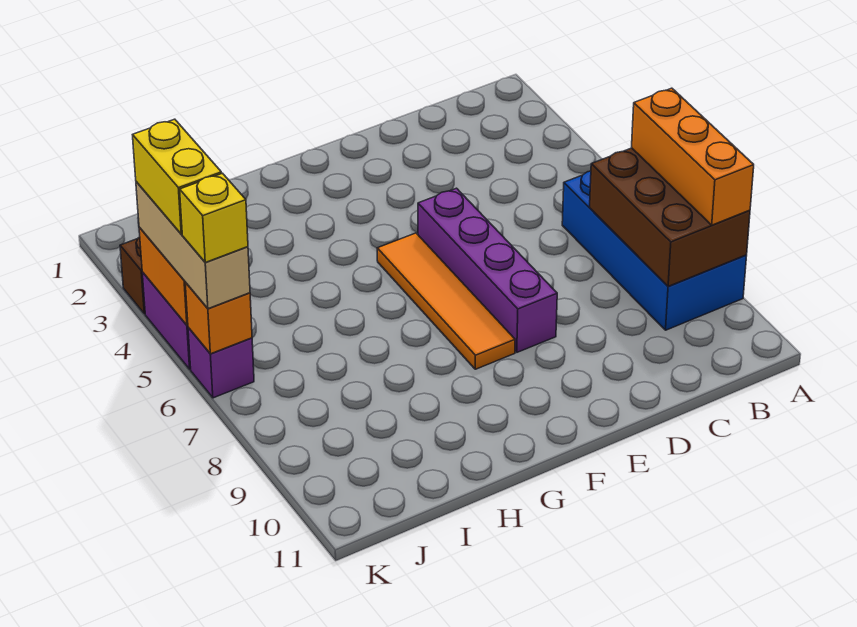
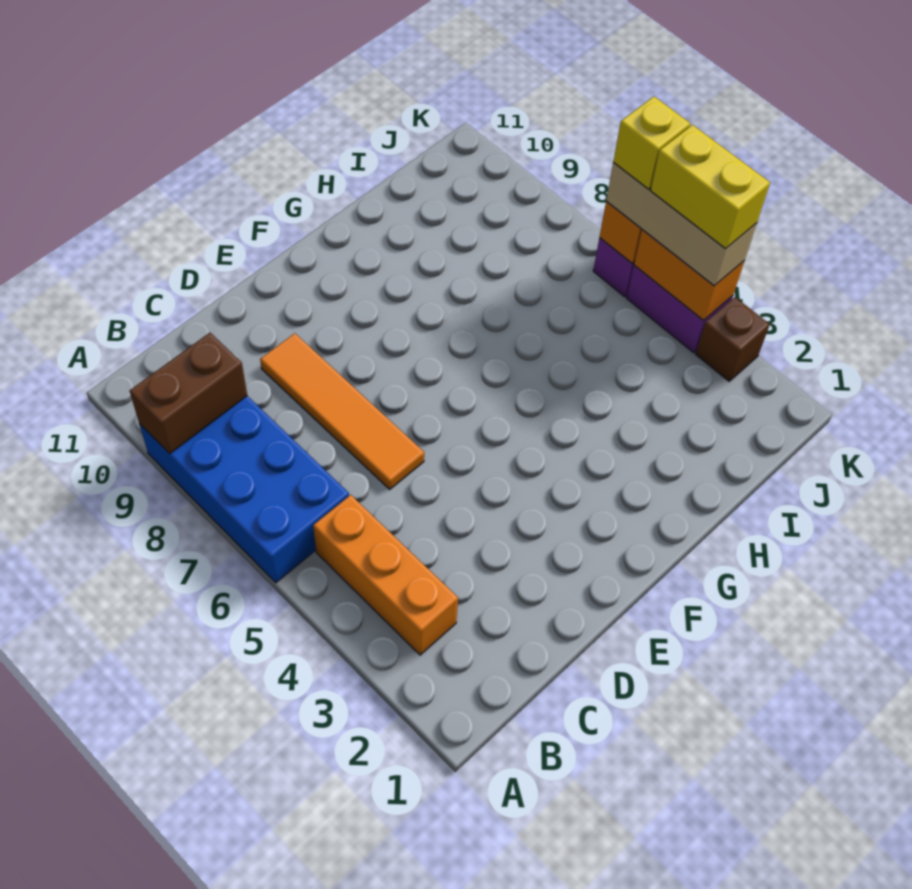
brown brick A7:B9 level 2 -> brown brick A9:B9 level 2
orange brick A7:A9 level 3 -> orange brick B3:B5 level 1
purple brick E5:E8 level 1 -> none
orange tile F5:F8 level 1 -> orange tile D6:D9 level 1

